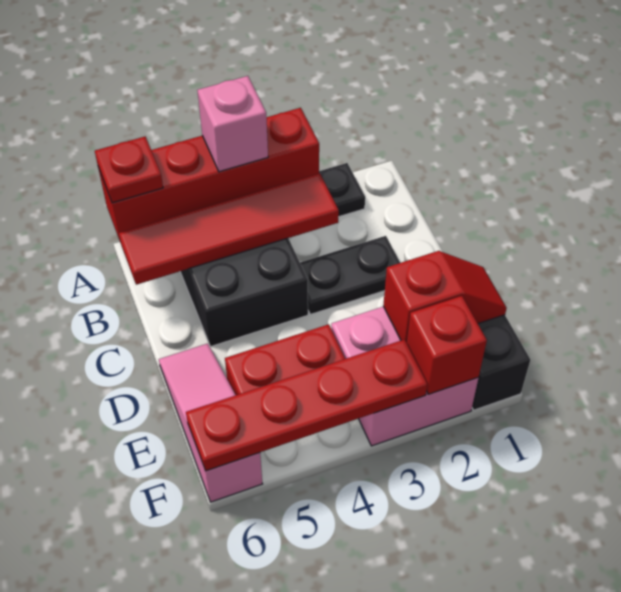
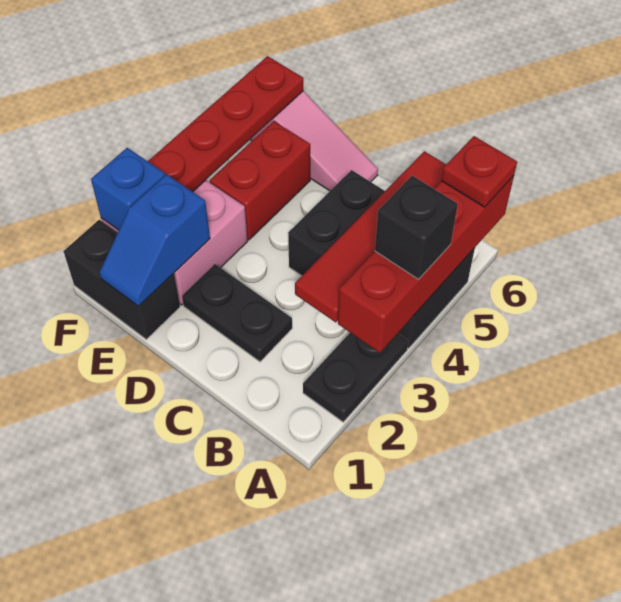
pink brick A4 level 3 -> black brick A4 level 3
black plate C2:C3 level 1 -> black plate C2:D2 level 1
red slope E1:E2 level 2 top 2 -> blue slope E1:E2 level 2 top 2
red brick F2 level 2 -> blue brick F2 level 2

